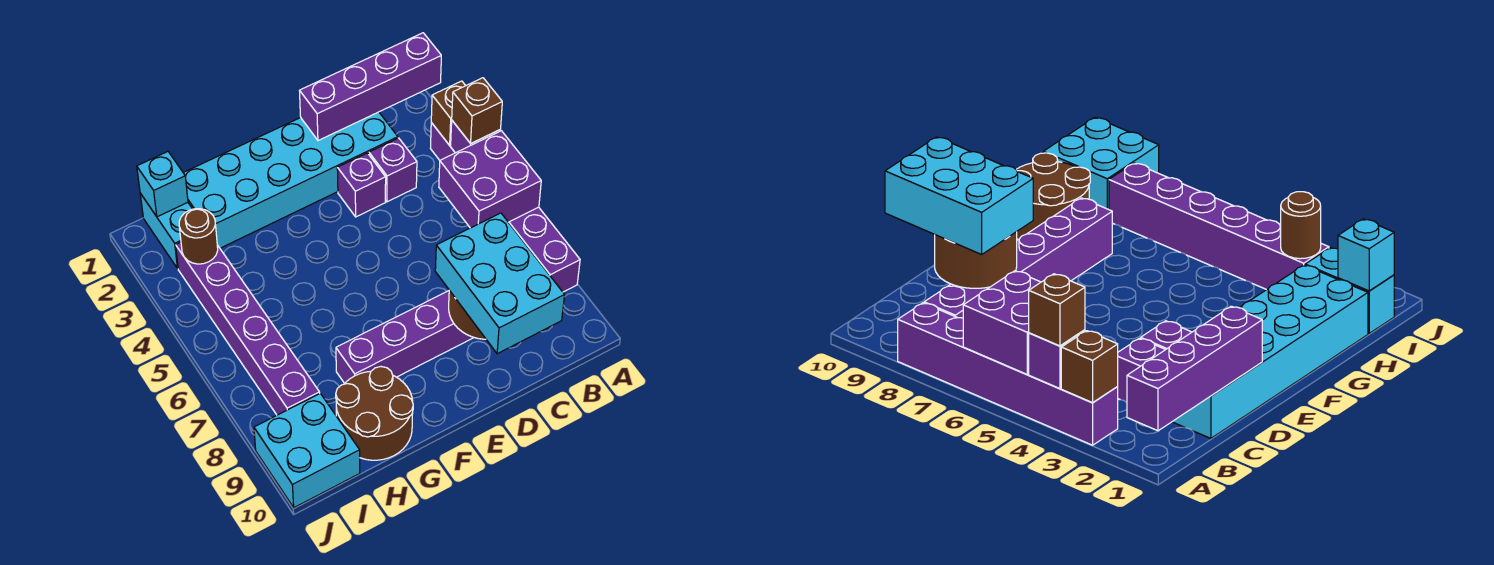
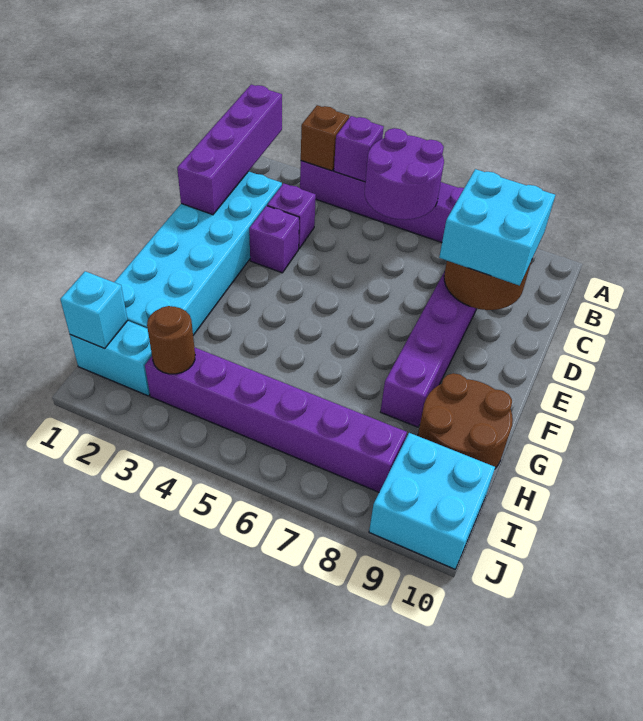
brown brick A4 level 3 -> none
purple brick A5:B6 level 2 -> purple round brick A5:B6 level 2
cyan brick C8:D10 level 3 -> cyan brick C8:D9 level 3

